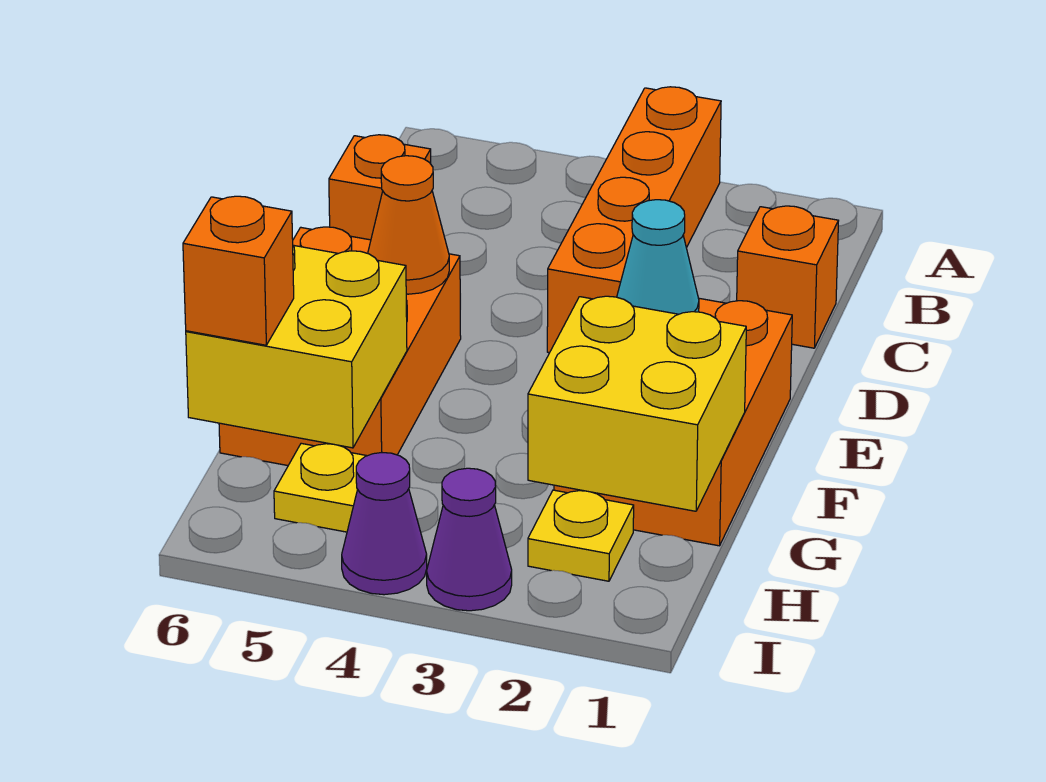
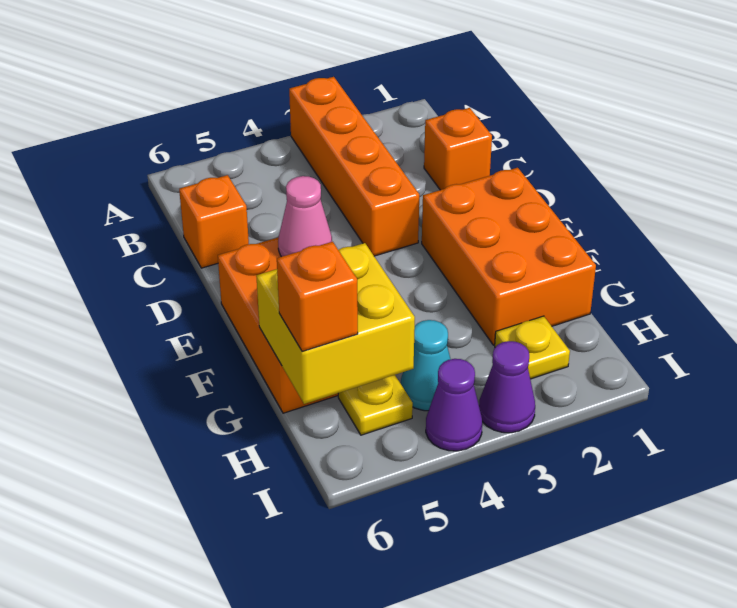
cyan cone E2 level 2 -> cyan cone H4 level 1
orange cone E5 level 2 -> pink cone E5 level 2
yellow brick G1:H2 level 2 -> none

